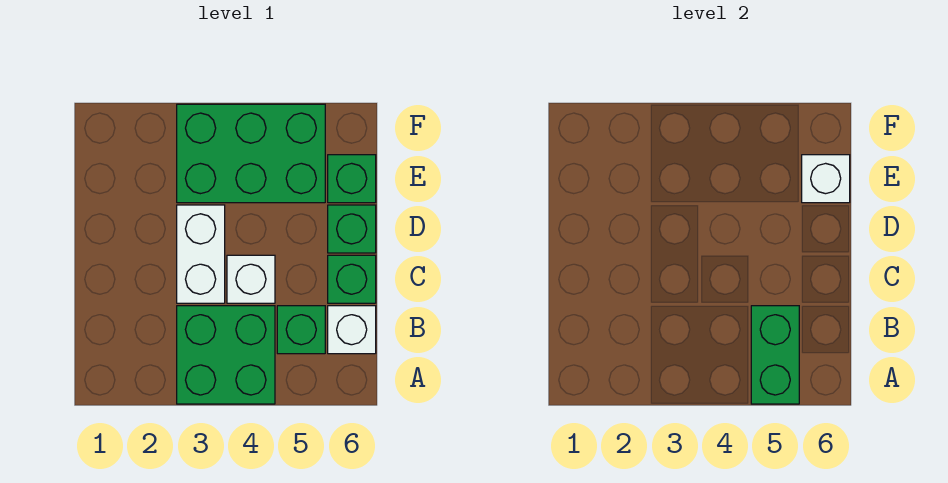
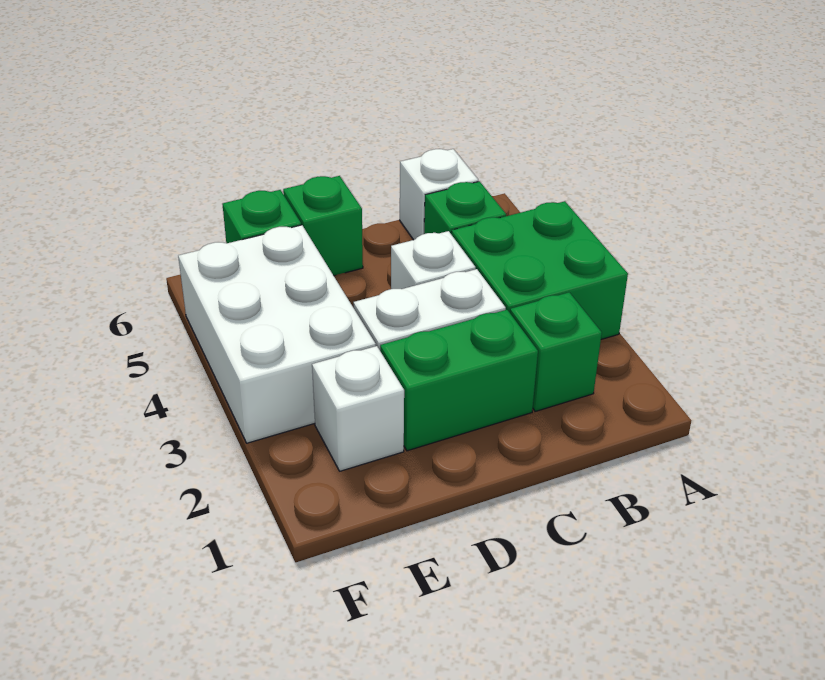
green brick A5:B5 level 2 -> green brick C2:D2 level 1
green brick C6 level 1 -> green brick B2 level 1
green brick E3:F5 level 1 -> white brick E3:F5 level 1
white brick E6 level 2 -> white brick E2 level 1

